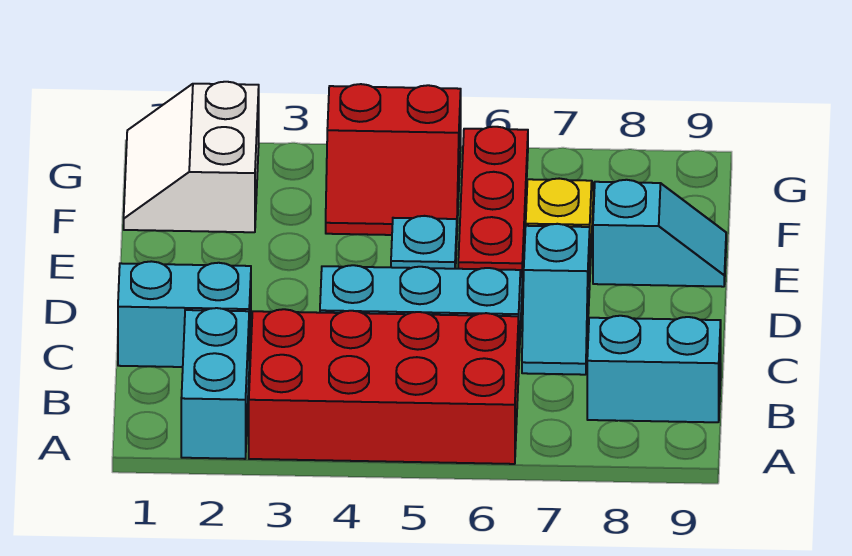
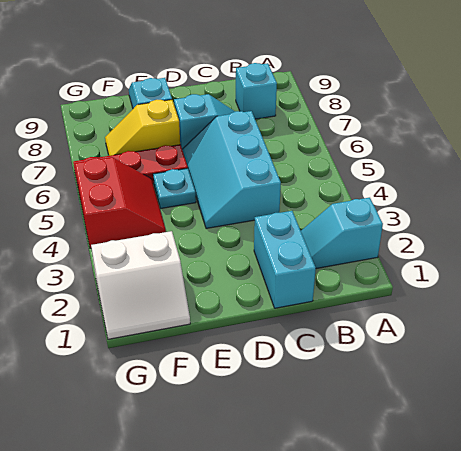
cyan brick A2:B2 level 1 -> cyan slope A2:B2 level 1 top A
red brick A3:B6 level 1 -> none
cyan brick B8:B9 level 1 -> cyan brick B8 level 1

